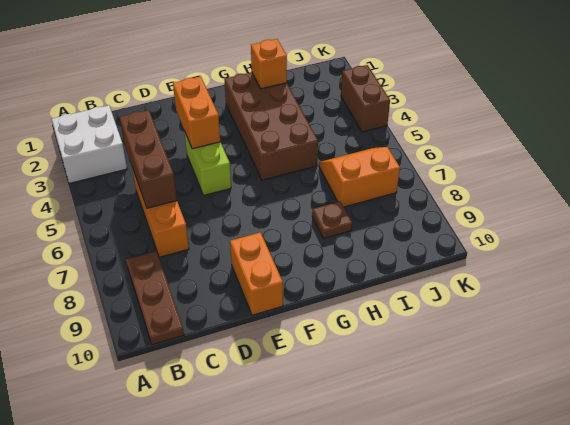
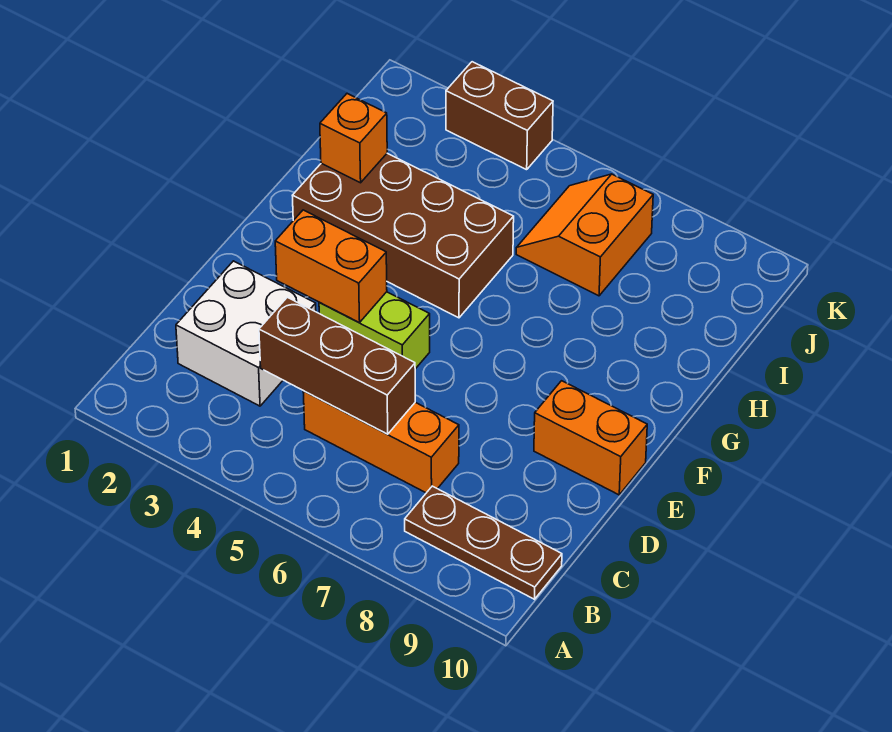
white brick A2:B3 level 1 -> white brick C2:D3 level 1
brown plate H8 level 1 -> none

